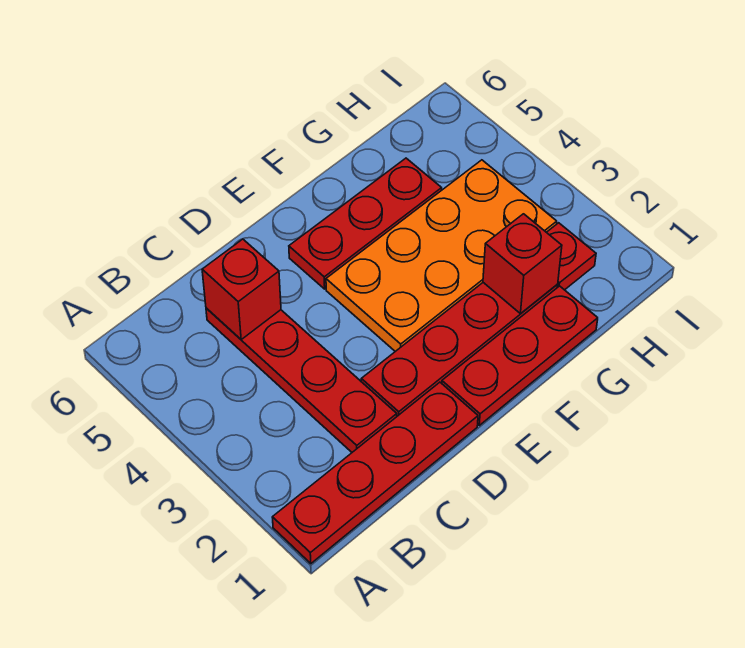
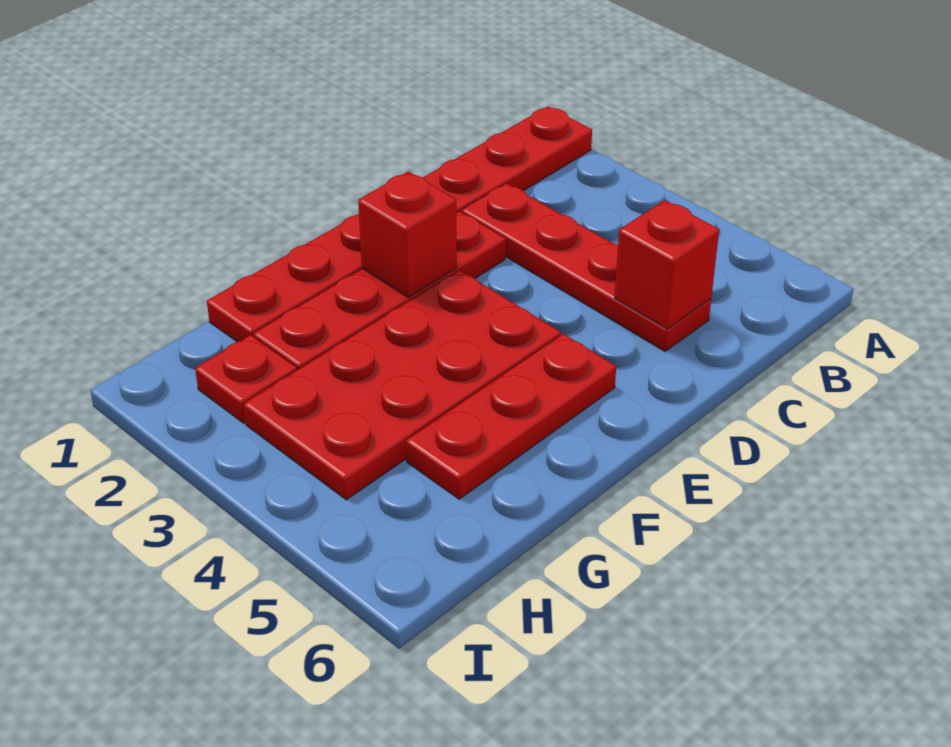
orange plate E3:H4 level 1 -> red plate E3:H4 level 1
red brick G2 level 2 -> red brick E2 level 2

